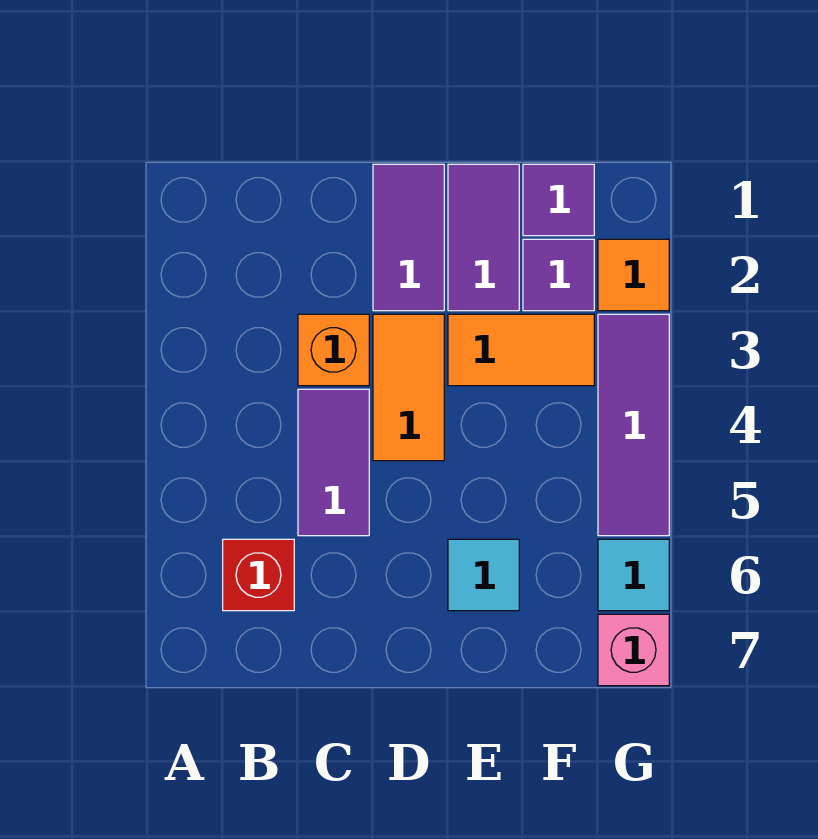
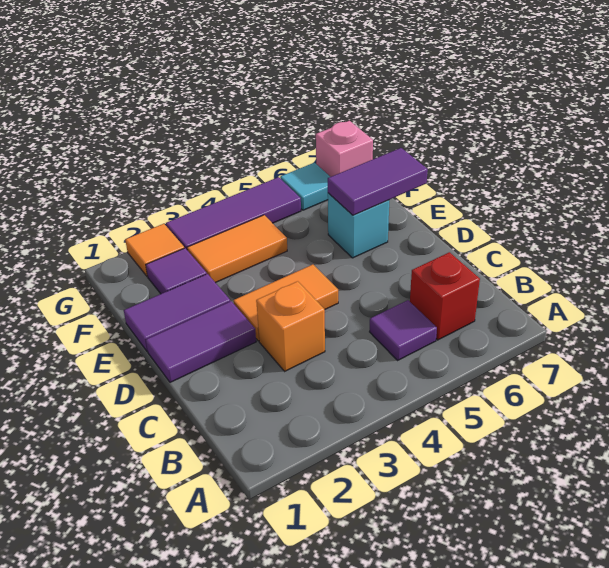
purple tile C4:C5 level 1 -> purple tile E6:E7 level 2
orange tile E3:F3 level 1 -> orange tile F3:F4 level 1
cyan tile E6 level 1 -> cyan brick E6 level 1
purple tile F1 level 1 -> purple tile B5 level 1

